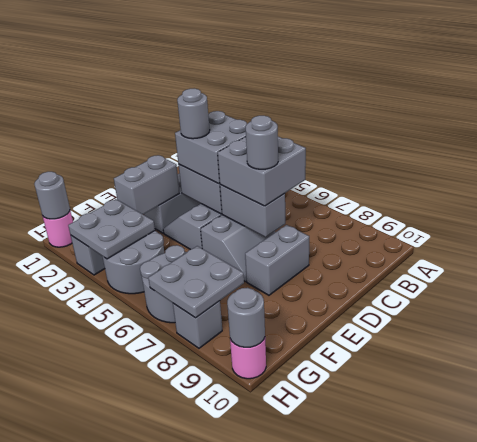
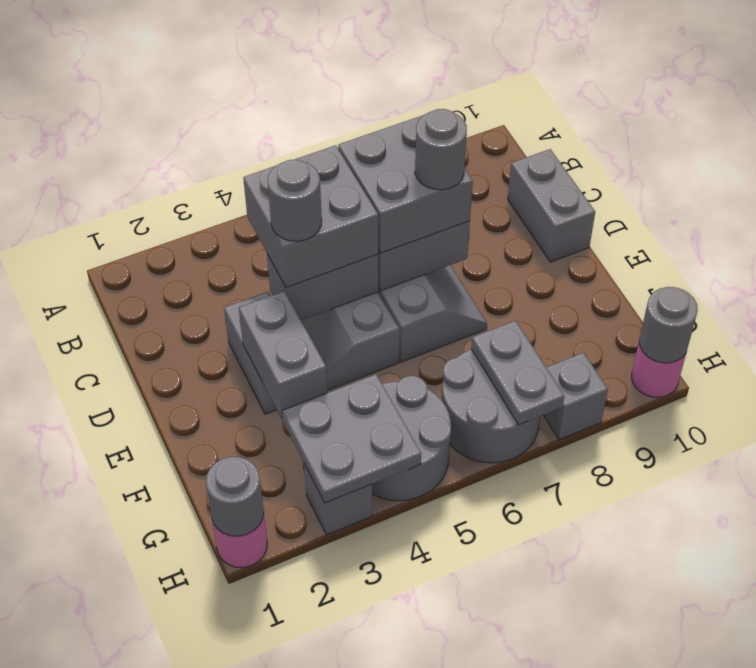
grey brick D8:E8 level 1 -> grey brick C10:D10 level 1
grey plate G7:H8 level 2 -> grey plate G7:H7 level 2

